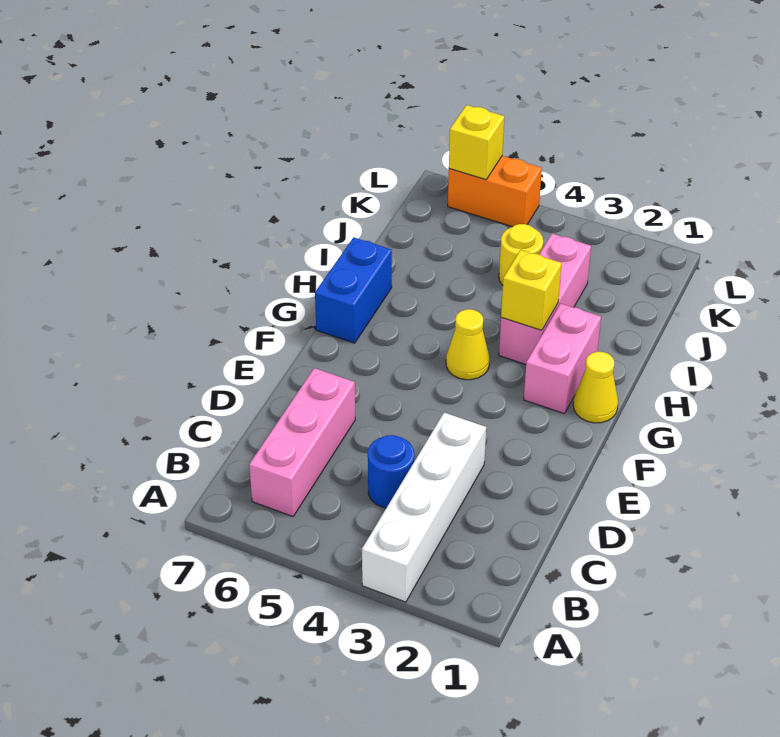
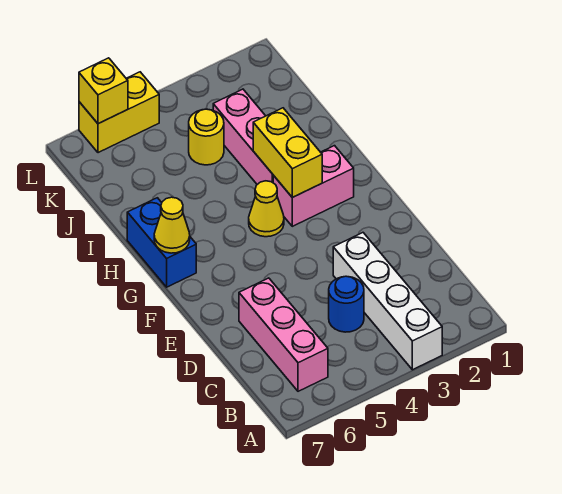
yellow cone G1 level 1 -> yellow cone G7 level 2
pink brick G2:H2 level 1 -> pink brick G2:G3 level 1
yellow brick H3 level 2 -> yellow brick G3:H3 level 2
orange brick L5:L6 level 1 -> yellow brick L5:L6 level 1

